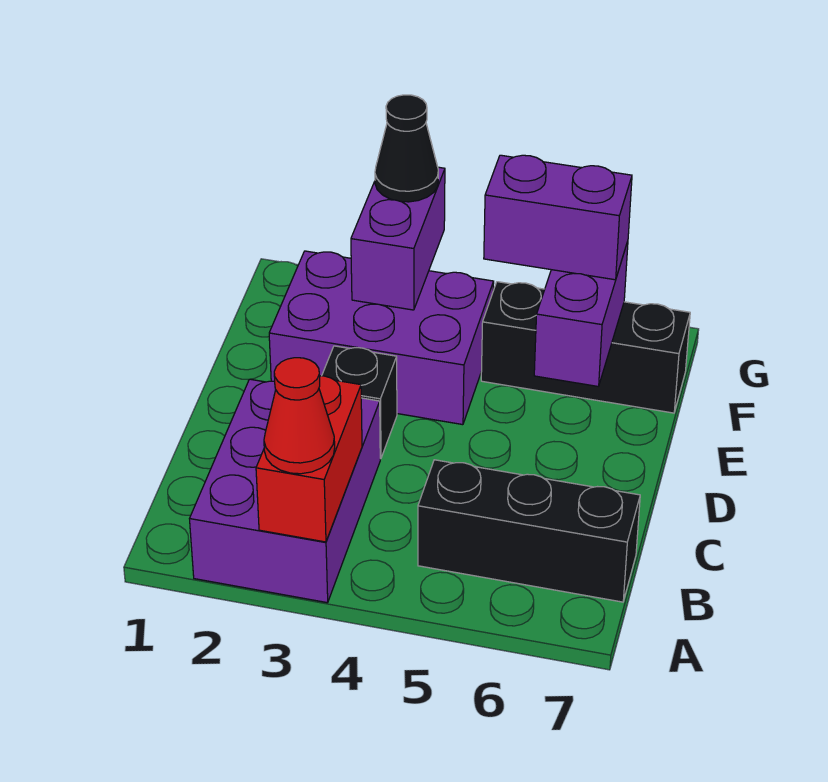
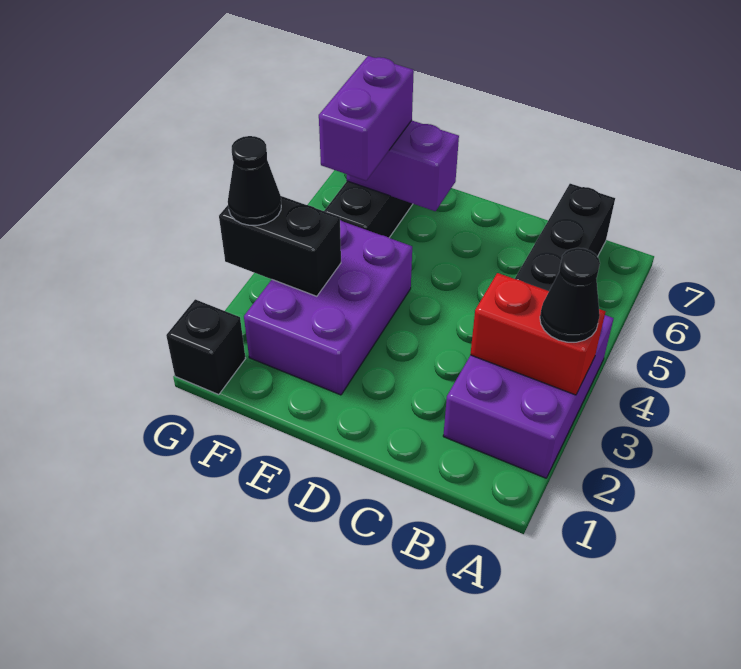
purple brick A2:C3 level 1 -> purple brick A2:B4 level 1
red cone A3 level 3 -> black cone A3 level 3
black brick D3 level 1 -> black brick G1 level 1
purple brick F3:G3 level 2 -> black brick F3:G3 level 2

